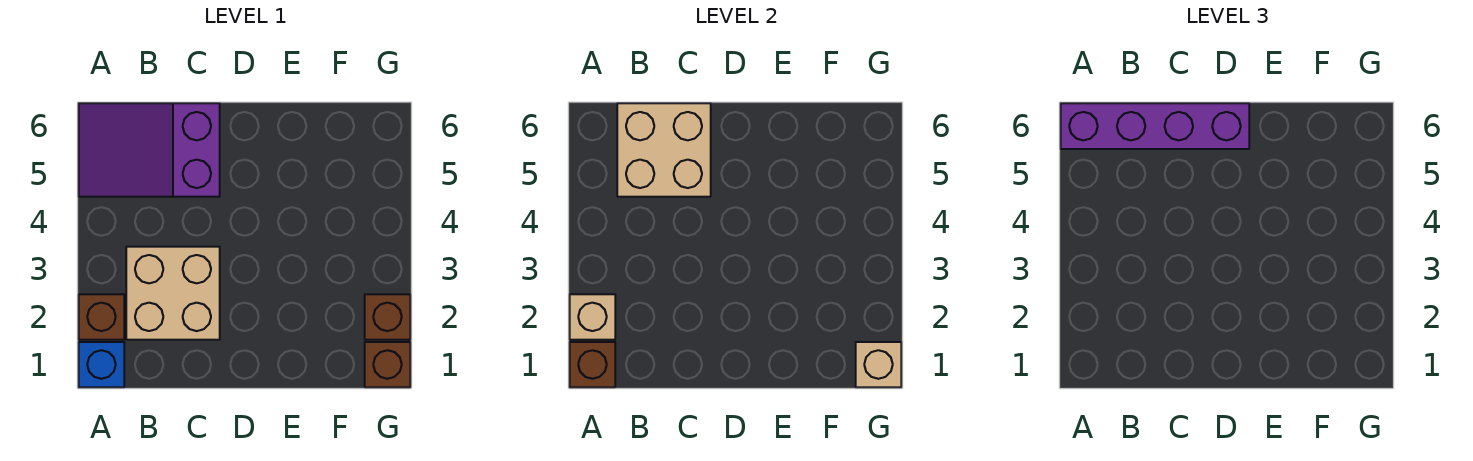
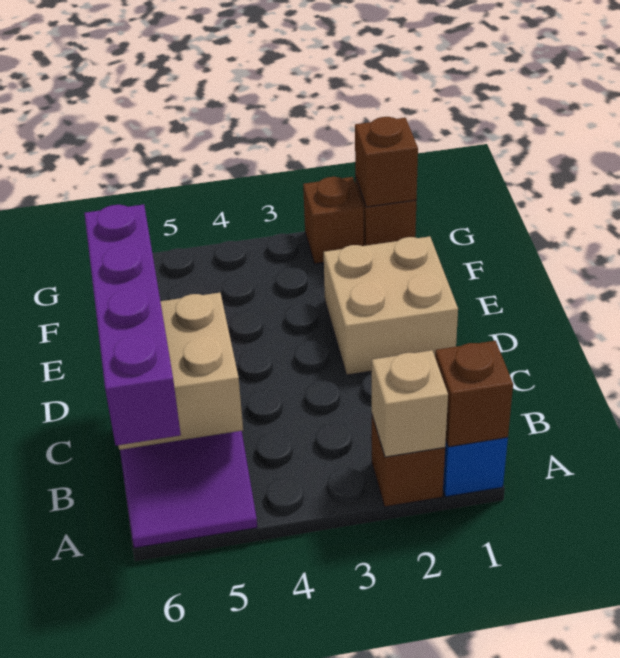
tan brick B2:C3 level 1 -> tan brick D1:E2 level 1
tan brick G1 level 2 -> brown brick G1 level 2

